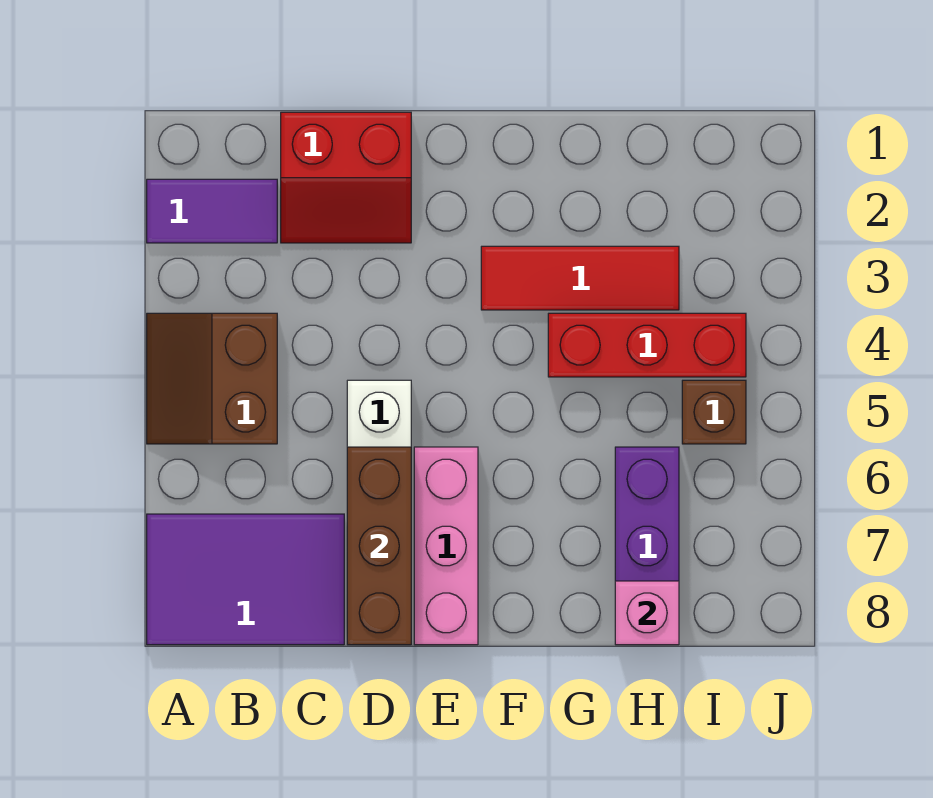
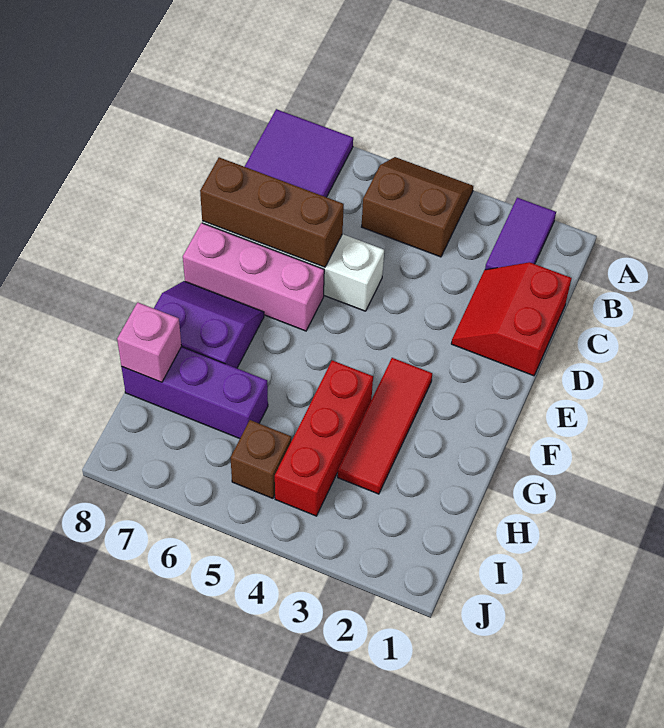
none -> purple slope F7:G8 level 1 top G

